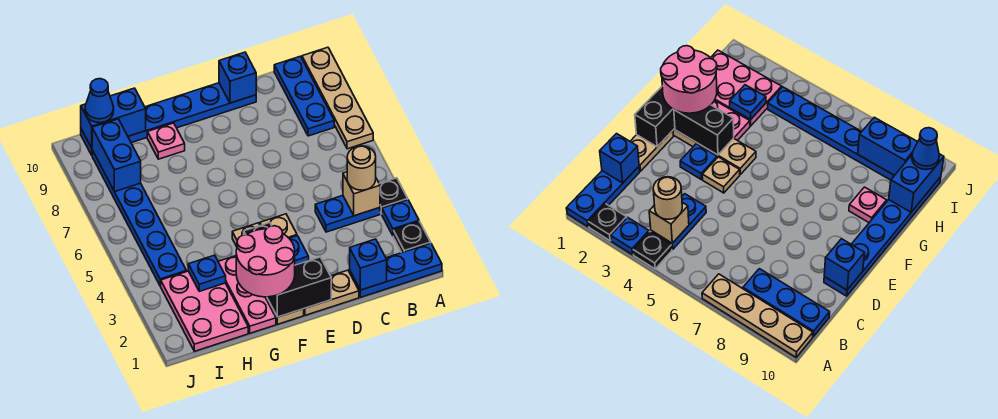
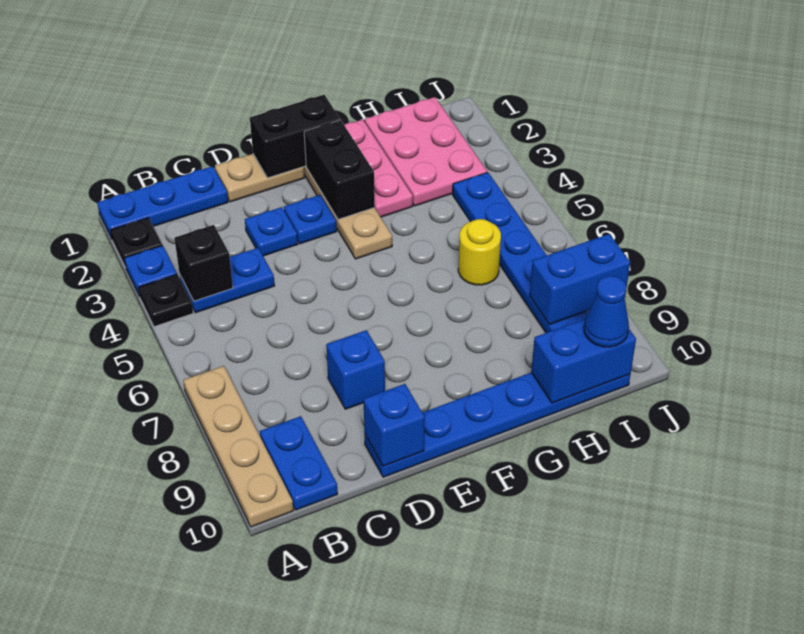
tan brick B4 level 2 -> black brick B4 level 2
tan round brick B4 level 3 -> none
blue plate B8:B10 level 1 -> blue plate B9:B10 level 1
blue brick C1 level 2 -> blue brick D8 level 1
tan plate E4 level 1 -> none
pink round brick F1:G2 level 3 -> none
pink plate G9 level 1 -> none
blue plate H3 level 2 -> blue plate D3 level 1
none -> yellow round brick H6 level 1
blue brick I8:I9 level 2 -> blue brick I8:J8 level 2

